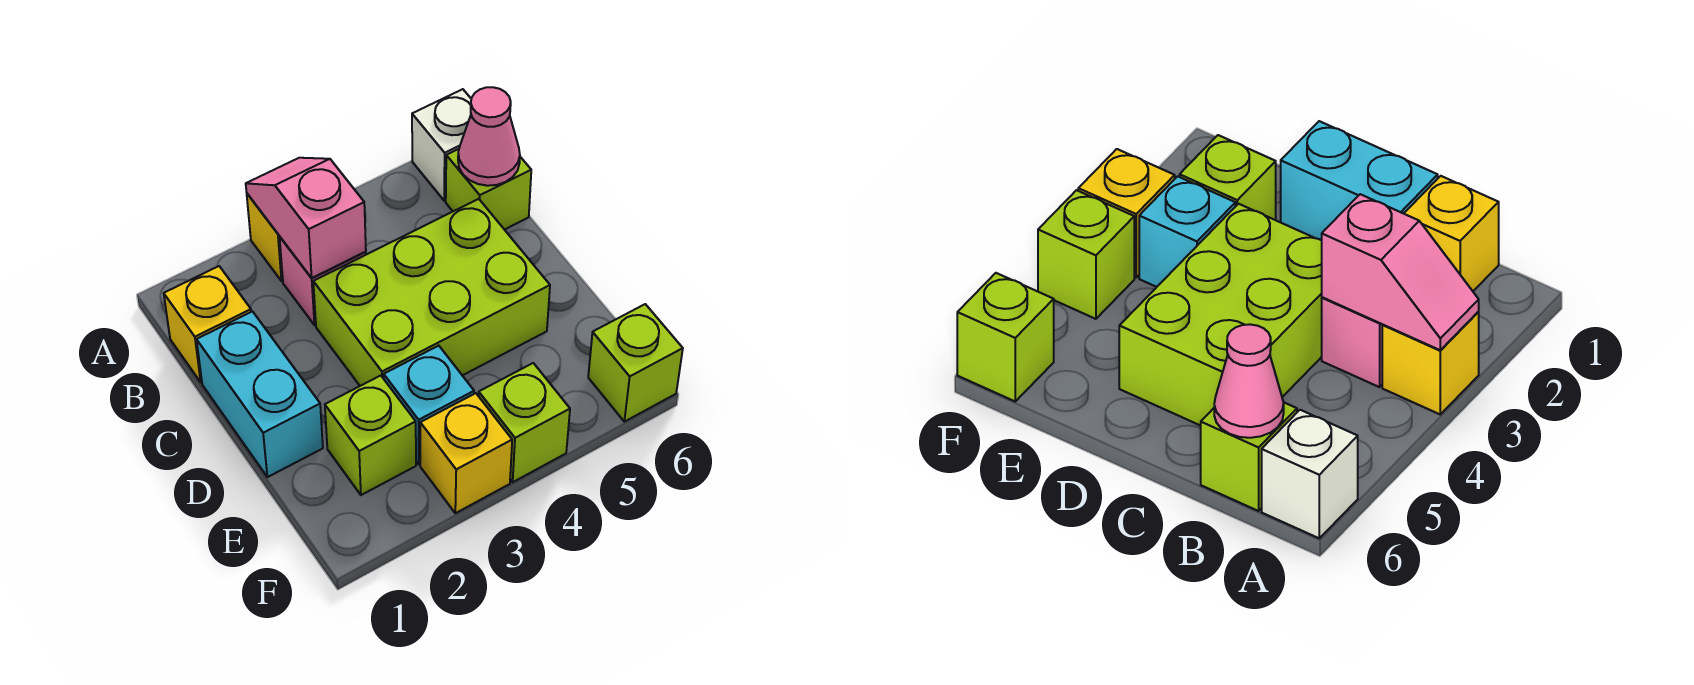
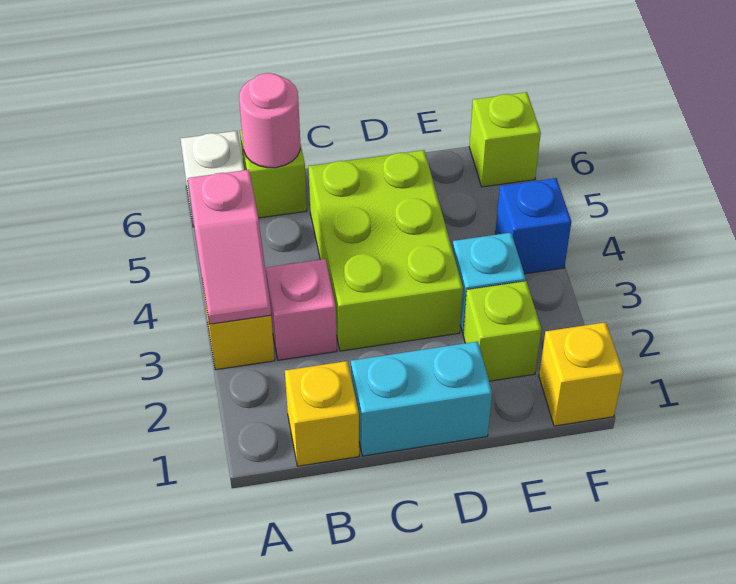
pink slope A3:B3 level 2 top B -> pink slope A3:A4 level 2 top 4
pink cone B6 level 2 -> pink round brick B6 level 2
yellow brick F3 level 1 -> yellow brick F1 level 1
lime brick F4 level 1 -> blue brick F4 level 1

